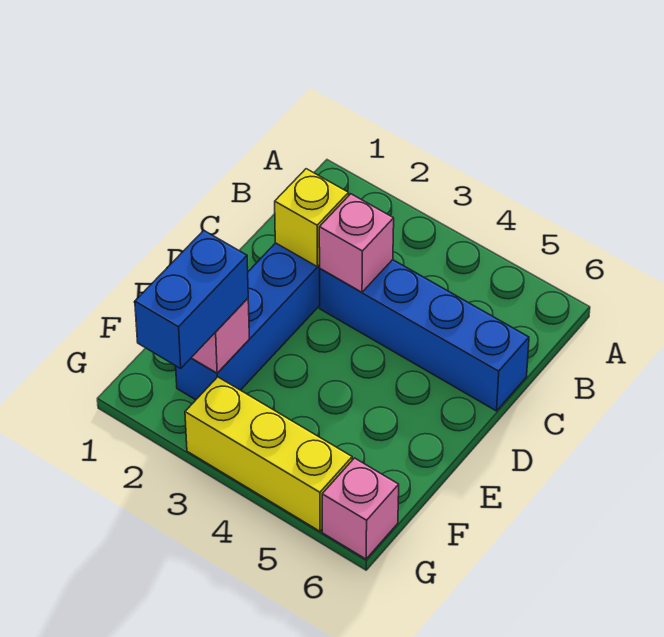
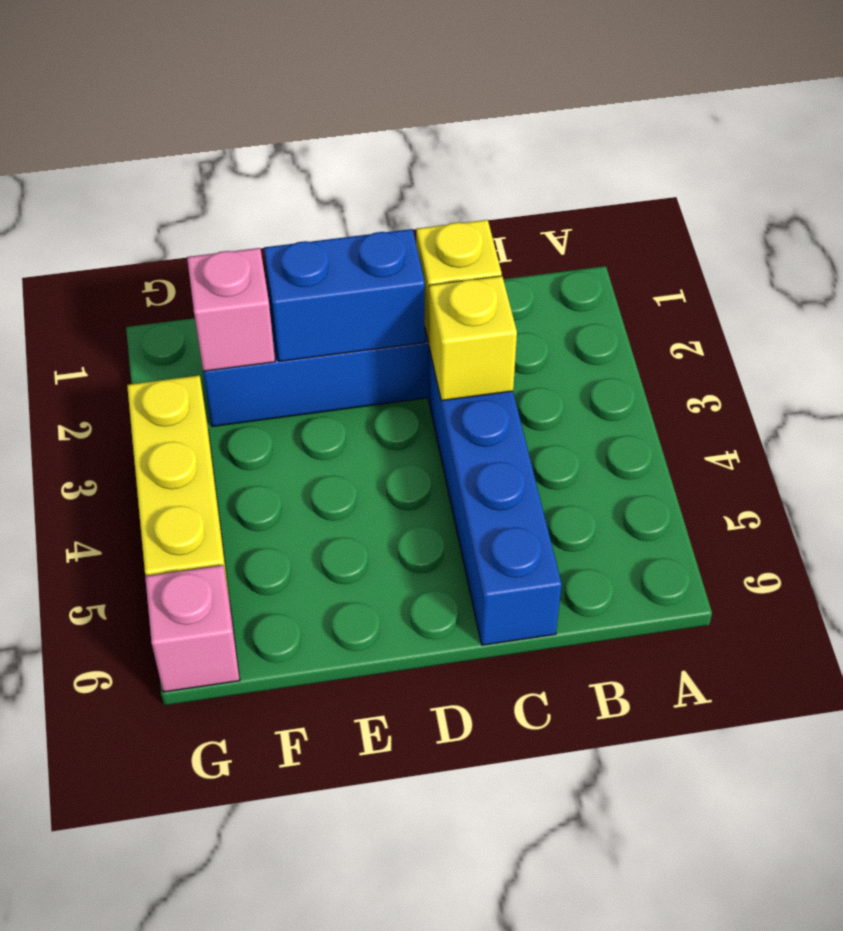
pink brick C3 level 2 -> yellow brick C3 level 2
blue brick F2:G2 level 3 -> blue brick D2:E2 level 2

